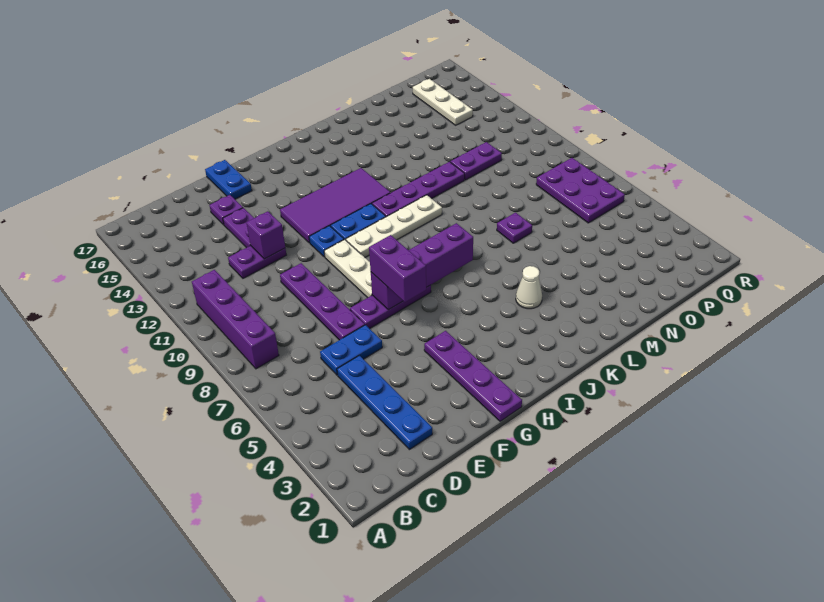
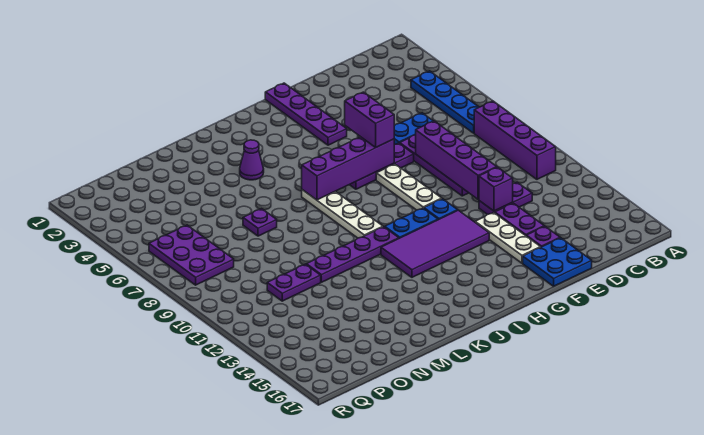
blue plate D2:D5 level 1 -> blue plate B4:B7 level 1
none -> purple brick E8:E11 level 2
blue plate F16:F17 level 1 -> blue plate E16:F17 level 1
white plate H10:K10 level 1 -> white plate J7:J10 level 1
white cone K4 level 1 -> purple cone K4 level 1
white plate P14:P16 level 1 -> white plate F13:F15 level 1

